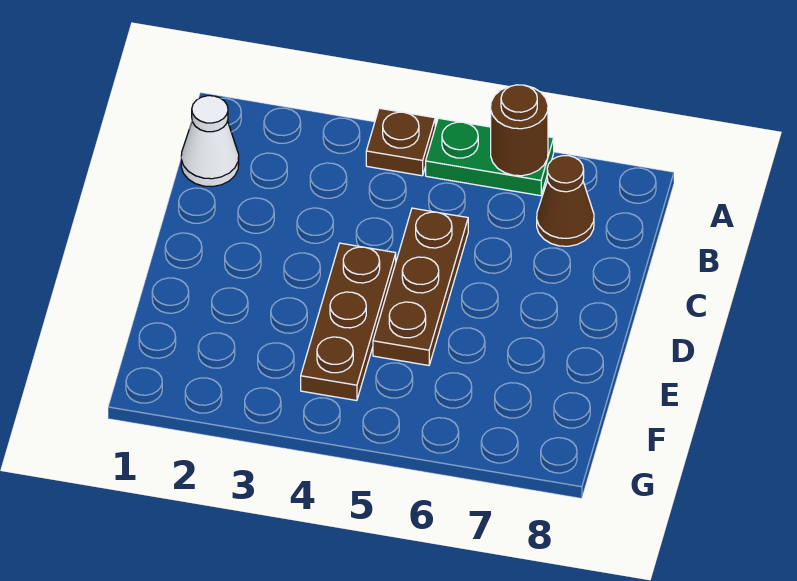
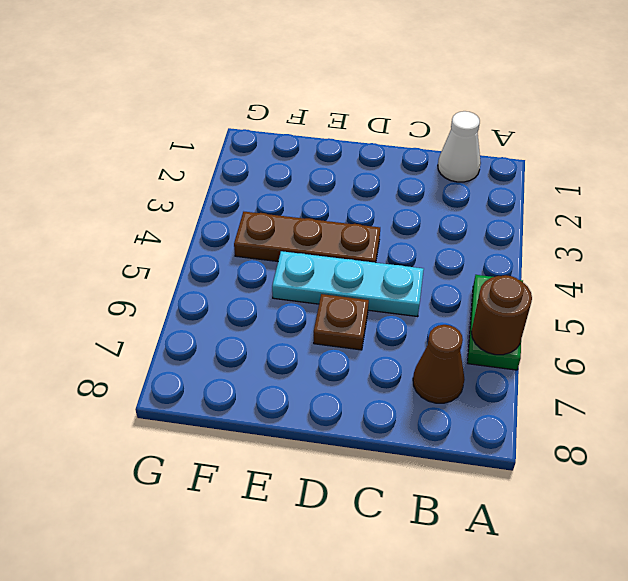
brown plate A4 level 1 -> brown plate D6 level 1
brown plate C5:E5 level 1 -> cyan plate C5:E5 level 1

